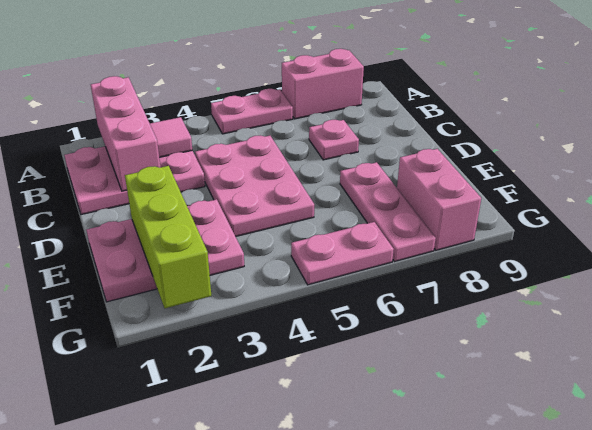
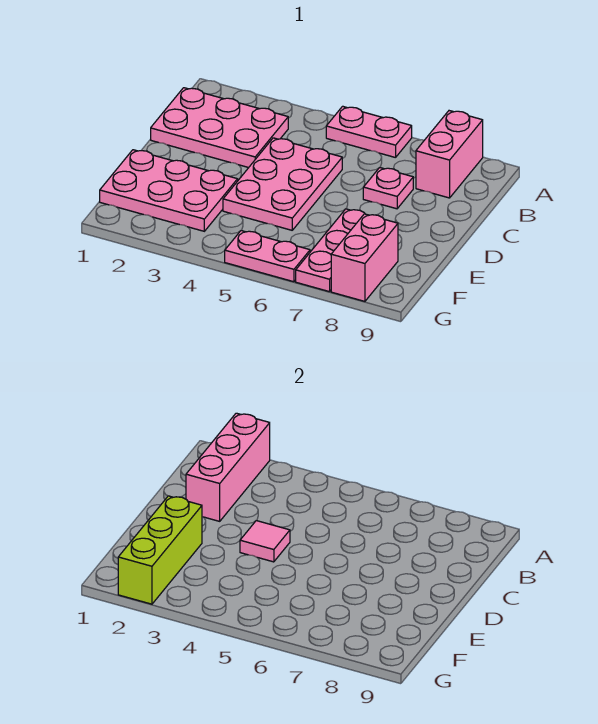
pink brick A7:A8 level 1 -> pink brick A8:B8 level 1
pink tile B3 level 2 -> pink tile D4 level 2

